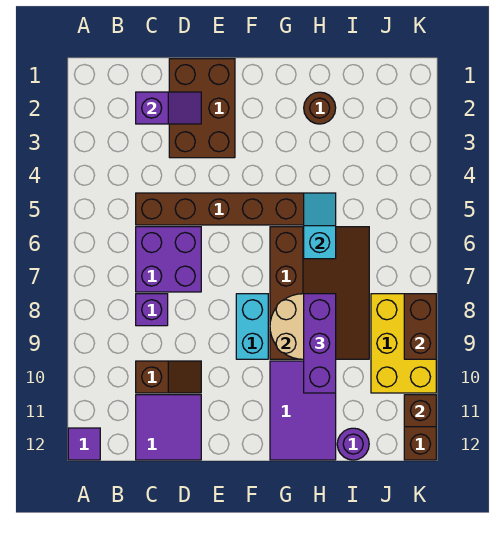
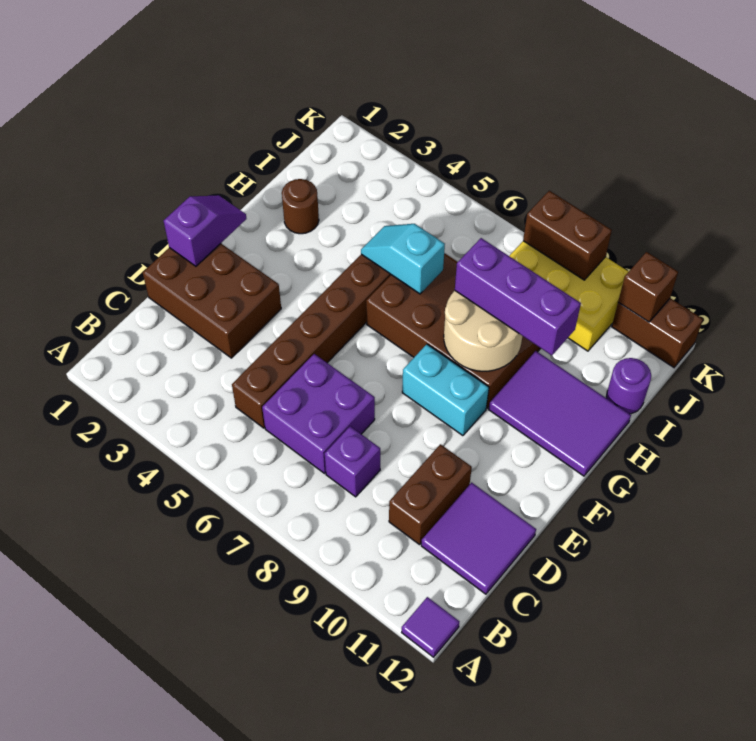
purple slope C2:D2 level 2 top C -> purple slope E1:F1 level 2 top E
brown slope C10:D10 level 1 top C -> brown brick C10:D10 level 1

